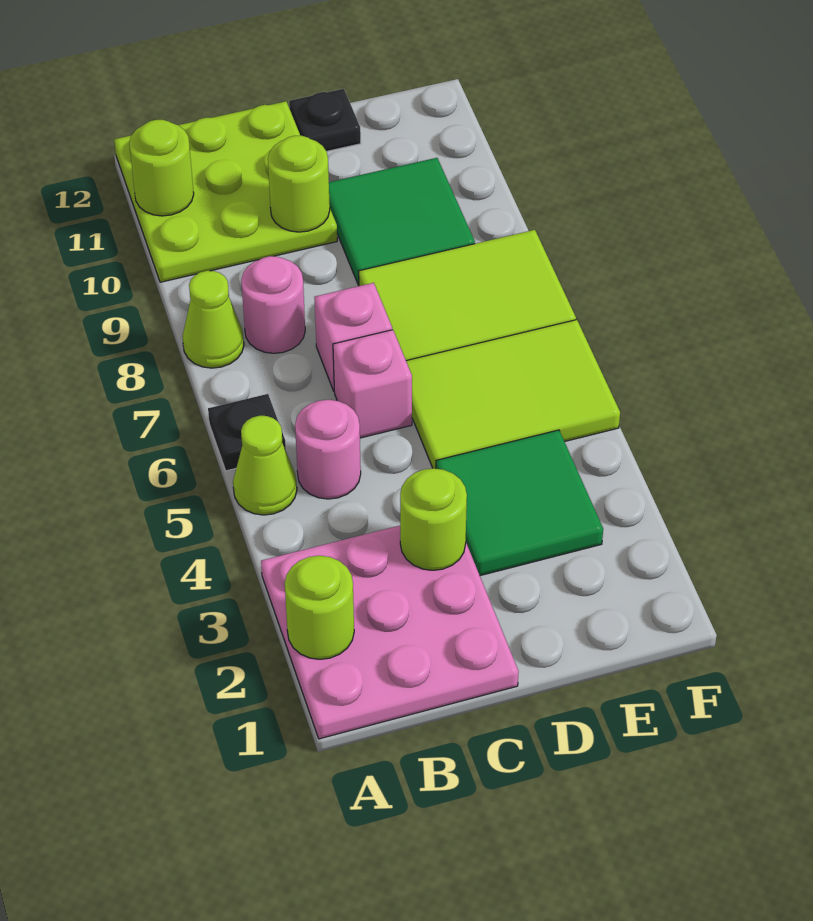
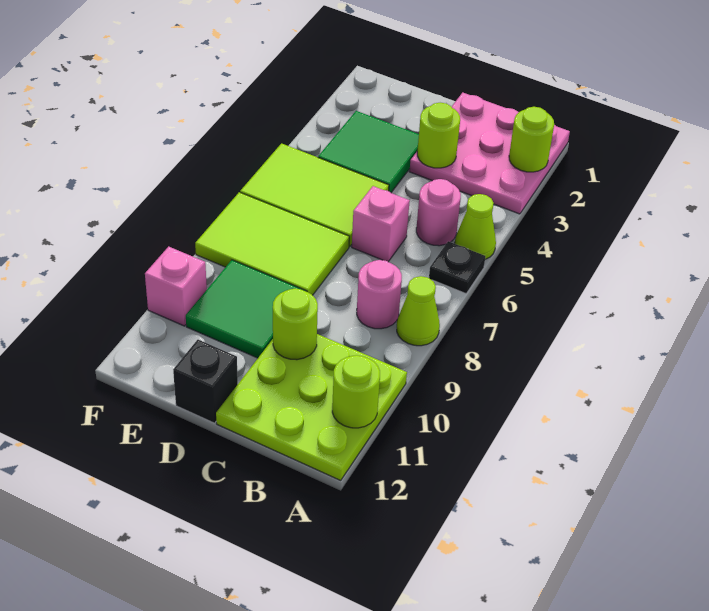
pink brick C7 level 1 -> pink brick F10 level 1
black plate D12 level 1 -> black brick D12 level 1

